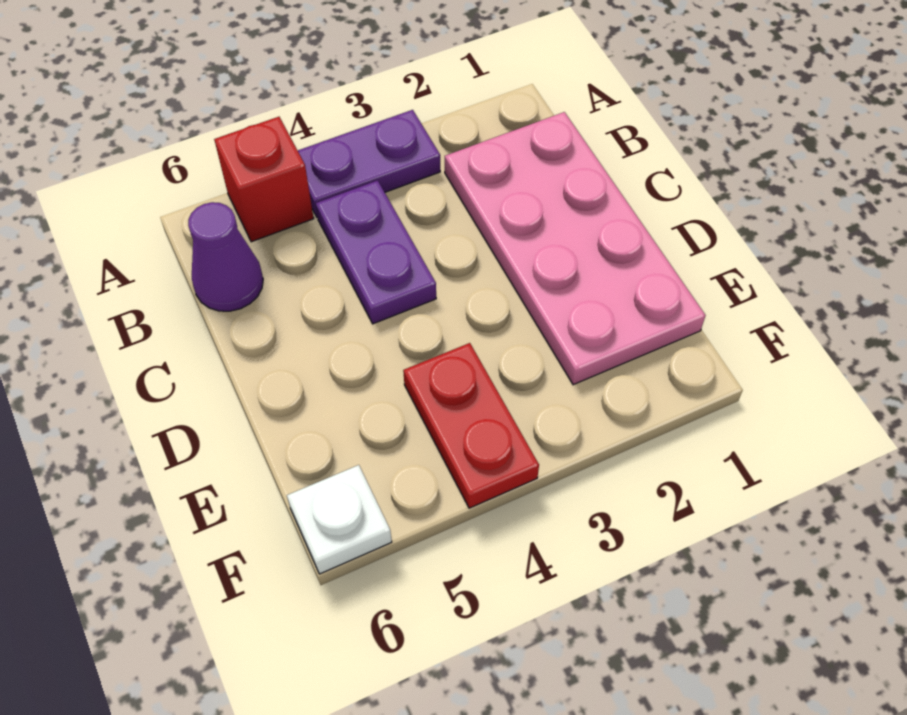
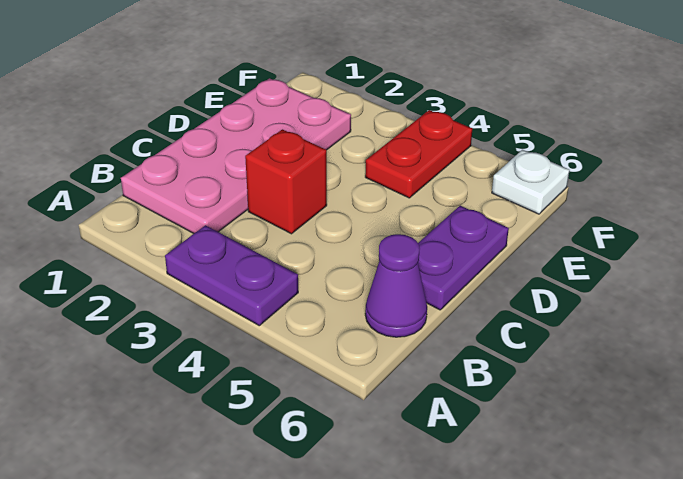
red brick A5 level 1 -> red brick C3 level 1
purple plate B4:C4 level 1 -> purple plate C6:D6 level 1

